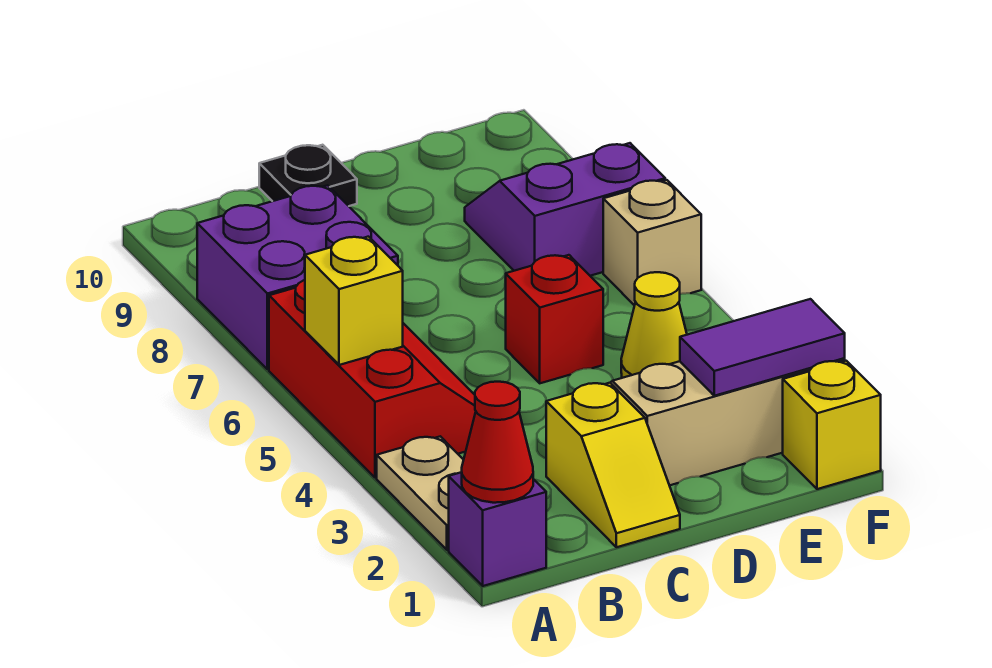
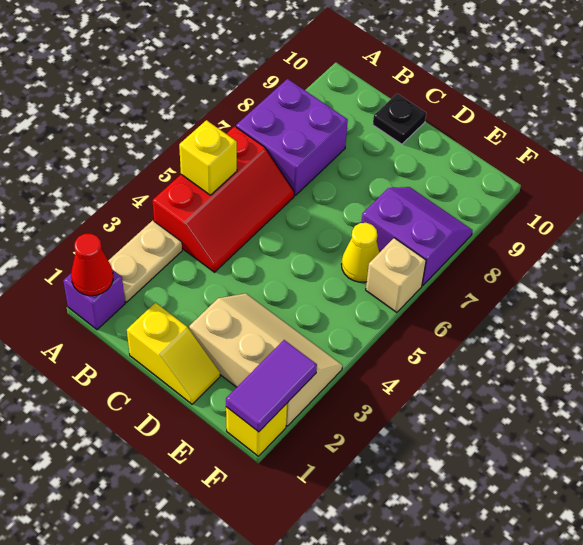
yellow slope C1:C2 level 1 top 2 -> yellow slope C1:D1 level 1 top C
red brick D5 level 1 -> none
purple tile E2:F2 level 2 -> purple tile F1:F2 level 2
yellow cone E4 level 1 -> yellow cone E6 level 1

